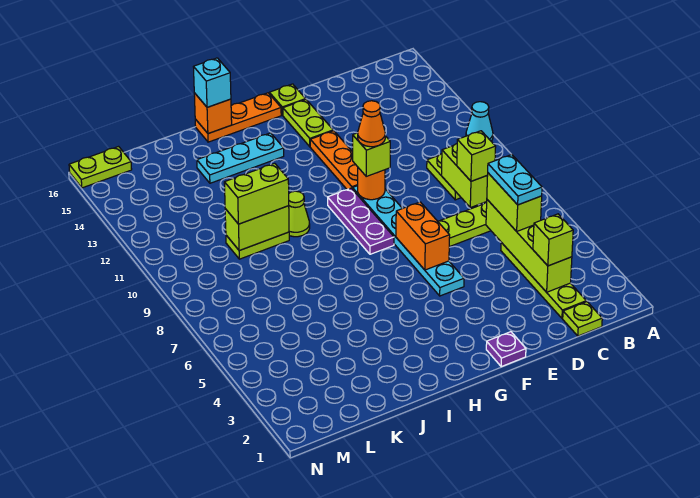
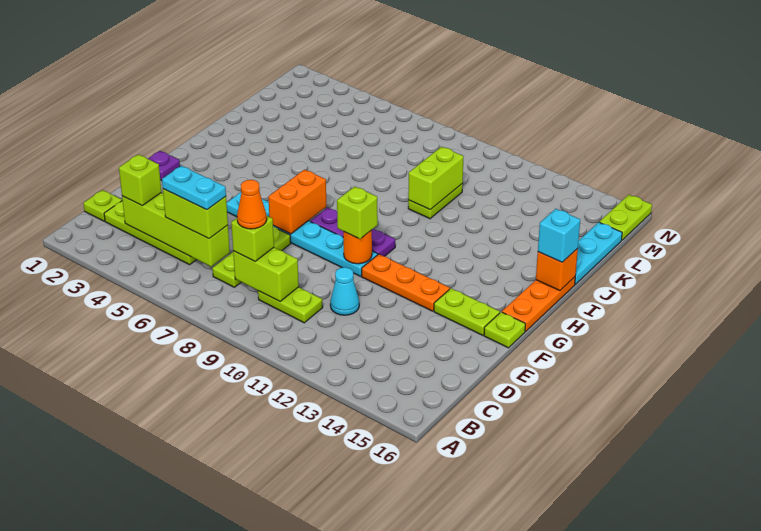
cyan cone A11 level 1 -> cyan cone D11 level 1
orange brick F6:F7 level 2 -> orange brick F7:G7 level 2
orange cone F10 level 4 -> orange cone C8 level 4
cyan plate H14:J14 level 1 -> cyan plate J16:L16 level 1
lime cone I10 level 1 -> none
lime brick J10:K10 level 3 -> none

